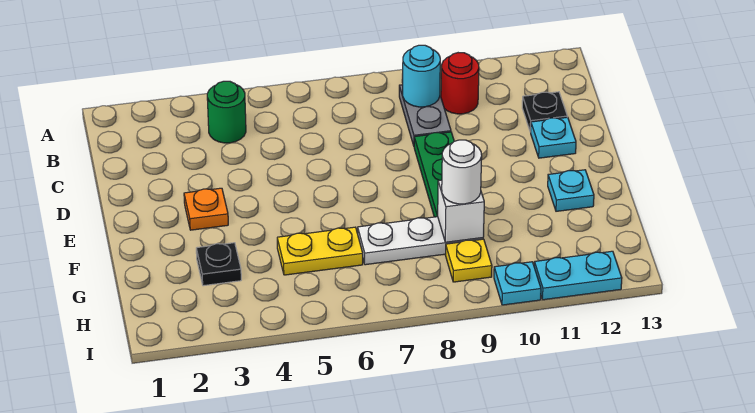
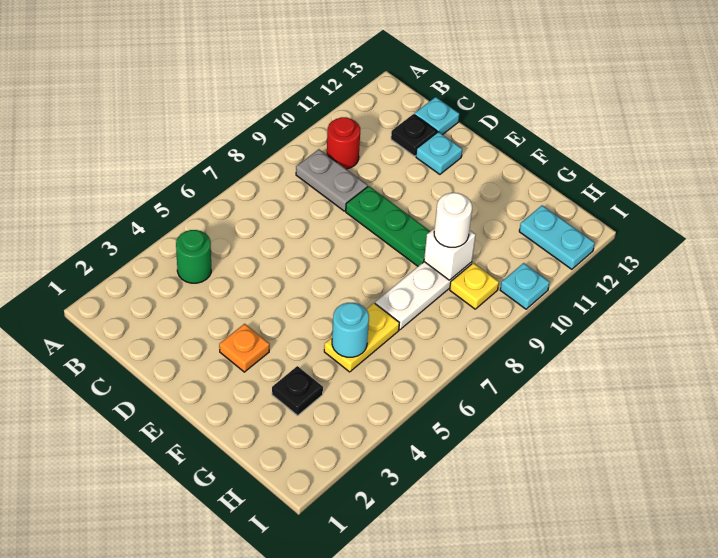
cyan round brick B9 level 2 -> cyan round brick G5 level 2
cyan plate F12 level 1 -> cyan plate C13 level 1
cyan plate I11:I12 level 1 -> cyan plate H12:I12 level 1

